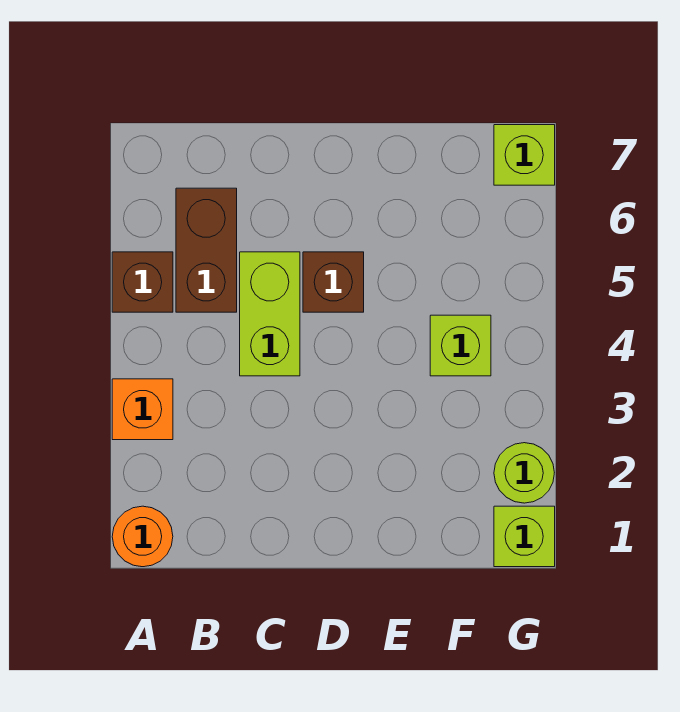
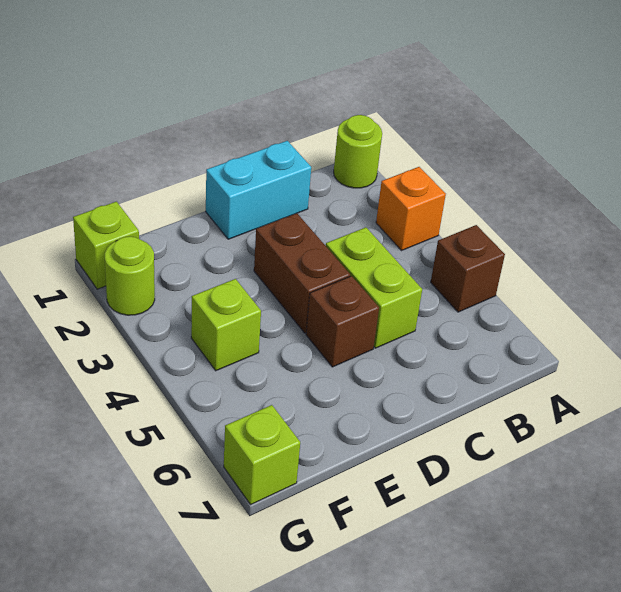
orange round brick A1 level 1 -> lime round brick A1 level 1
brown brick B5:B6 level 1 -> brown brick D3:D4 level 1
none -> cyan brick C1:D1 level 1

